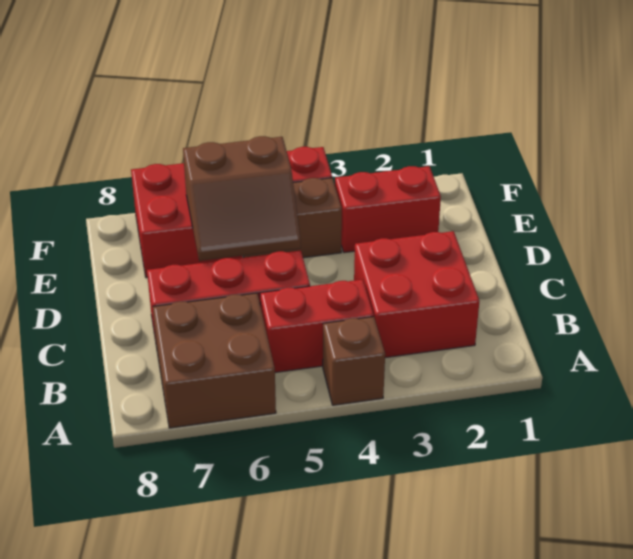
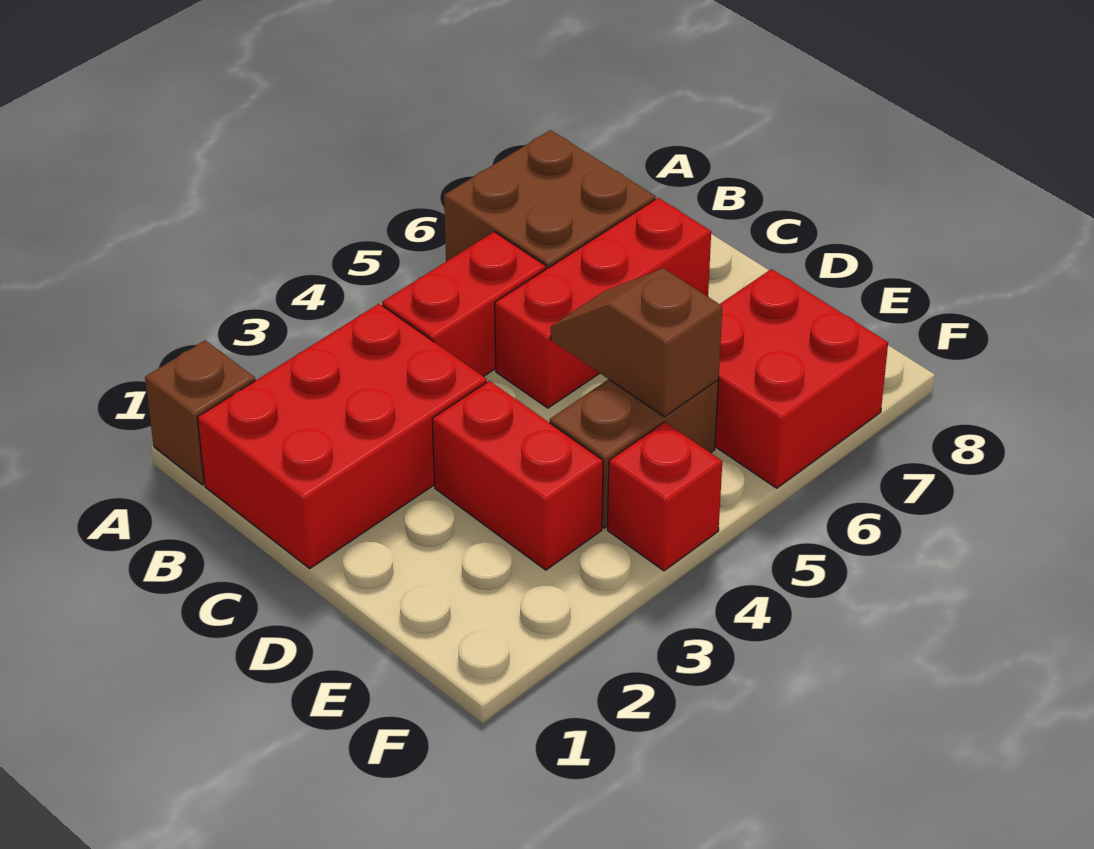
brown brick A4 level 1 -> brown brick A1 level 1
red brick B2:C3 level 1 -> red brick B1:C3 level 1
brown slope D5:E6 level 2 top E -> brown slope D5:E5 level 2 top E
red brick E2:E3 level 1 -> red brick D3:E3 level 1

